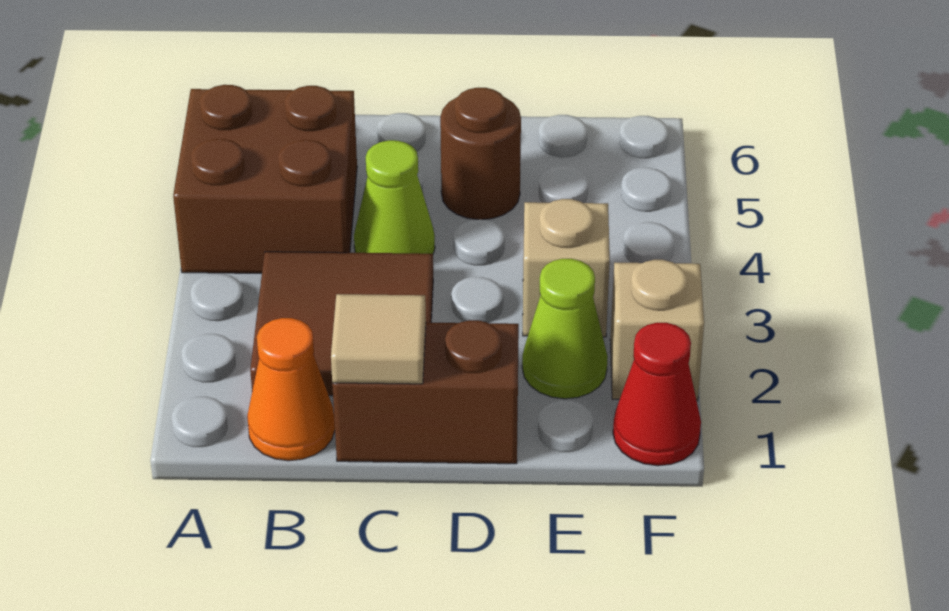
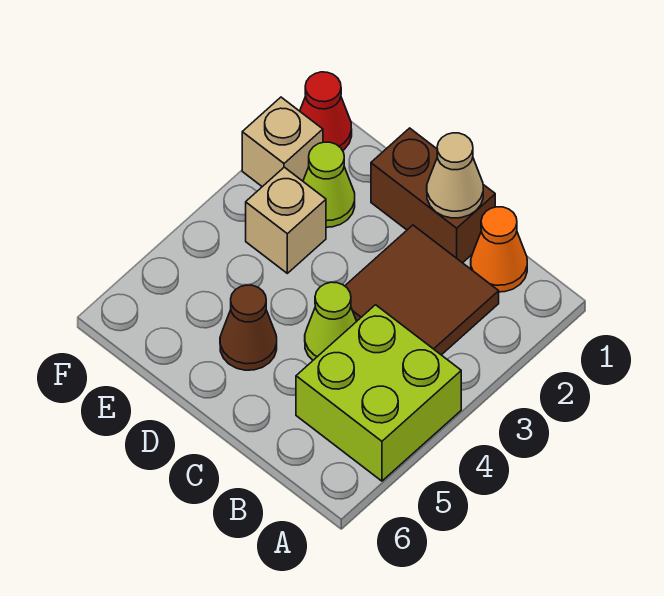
brown brick A4:B5 level 1 -> lime brick A4:B5 level 1
tan tile C1 level 2 -> tan cone C1 level 2
brown round brick D5 level 1 -> brown cone D5 level 1

